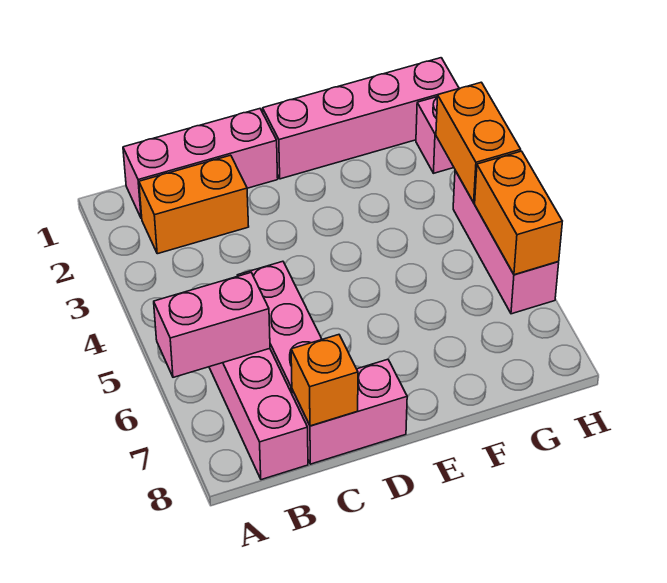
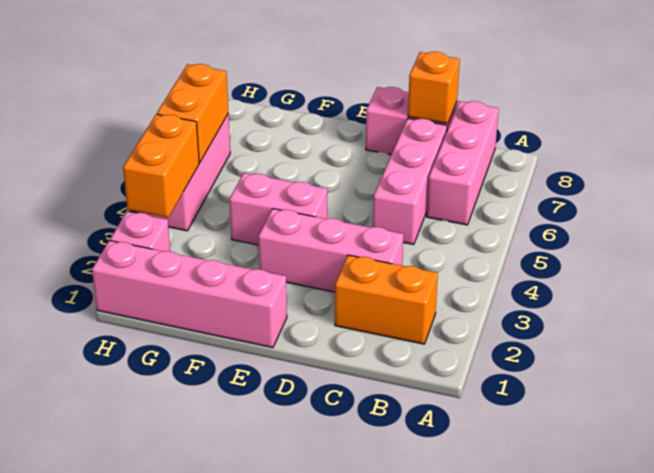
pink brick A6:B6 level 2 -> pink brick E4:F4 level 1
pink brick B1:D1 level 1 -> pink brick C3:E3 level 1

